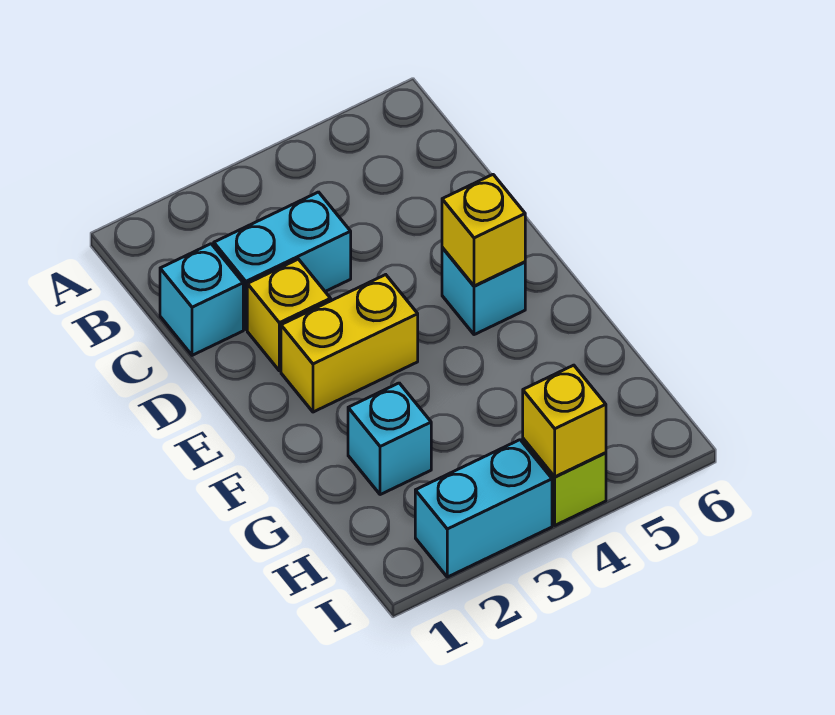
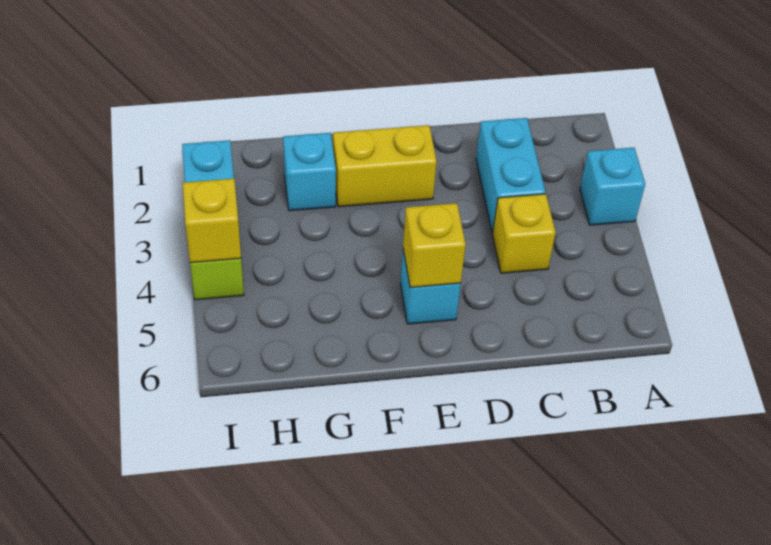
cyan brick C1 level 1 -> cyan brick A3 level 1
yellow brick D2 level 1 -> yellow brick C4 level 1
yellow brick E2:E3 level 1 -> yellow brick E2:F2 level 1

